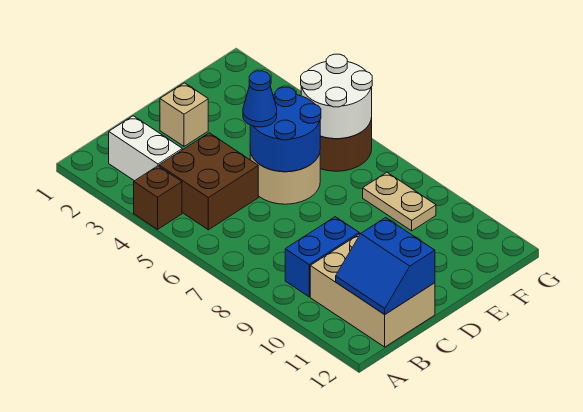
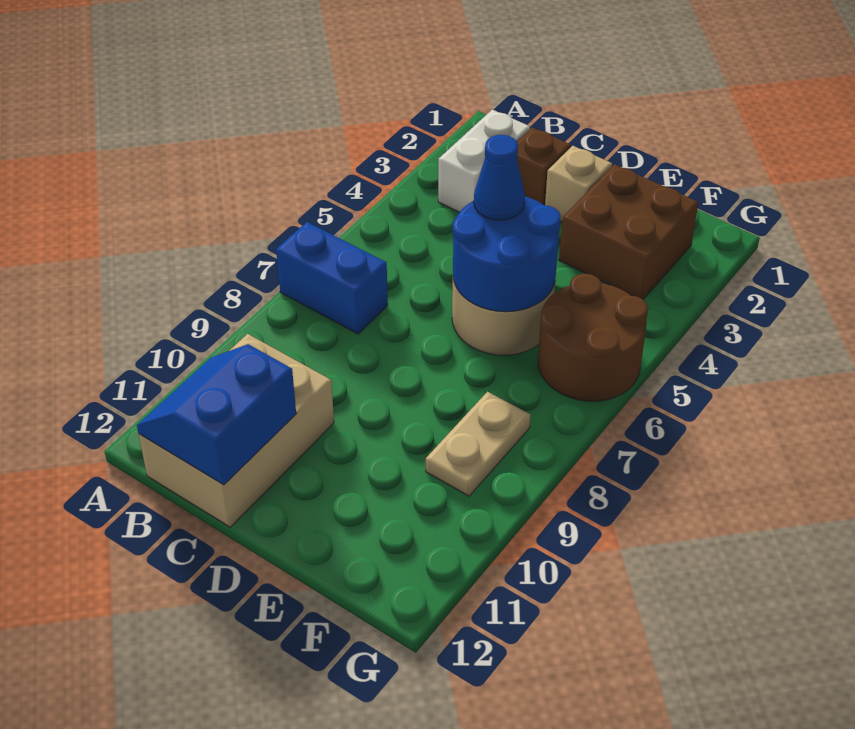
brown brick A4 level 1 -> brown brick C2 level 1
brown brick B4:C5 level 1 -> brown brick E2:F3 level 1
blue brick B9:C9 level 1 -> blue brick A7:B7 level 1
white round brick F5:G6 level 2 -> none

